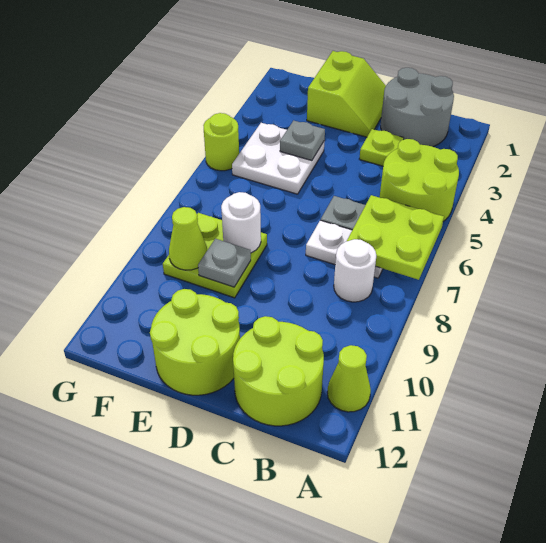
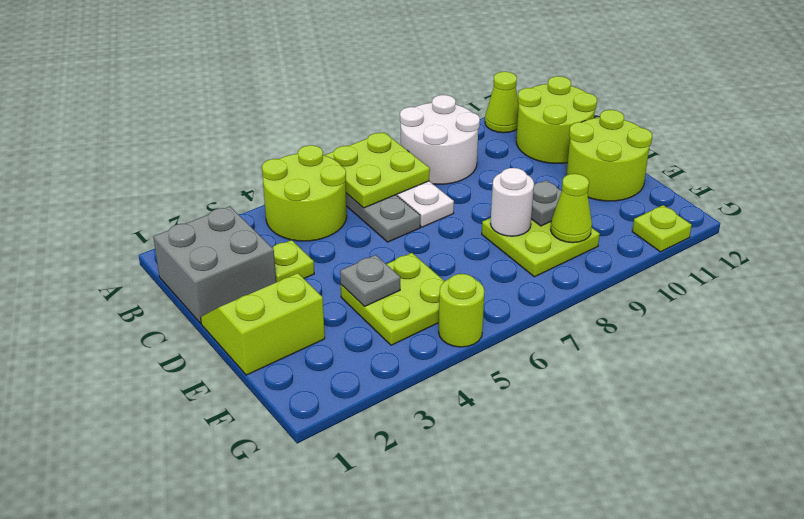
grey round brick B1:C2 level 1 -> grey brick B1:C2 level 1
white round brick B8 level 1 -> white round brick A8:B9 level 1
white plate E4:F5 level 1 -> lime plate E4:F5 level 1
none -> lime plate G11 level 1

